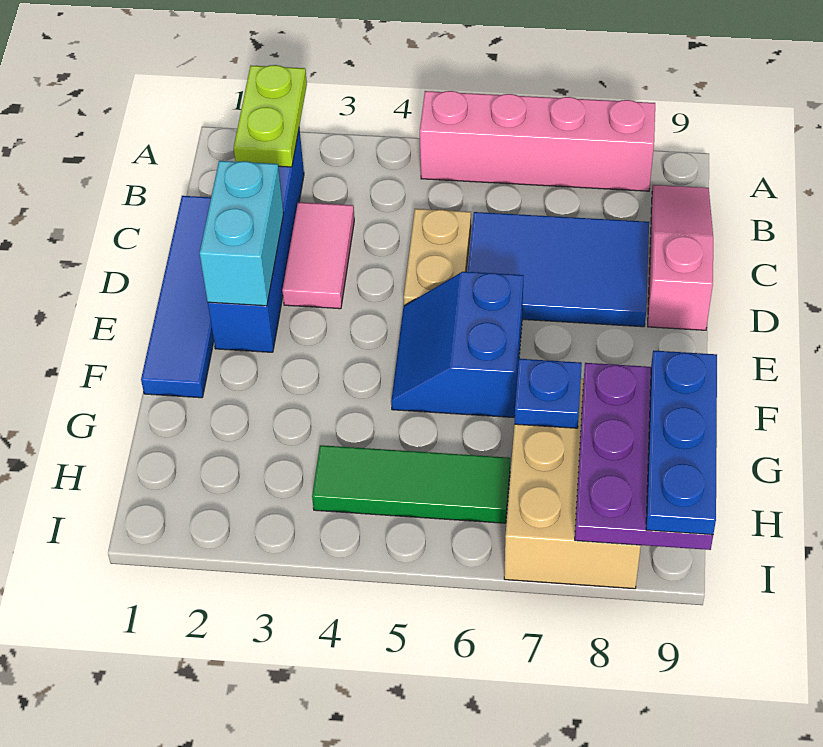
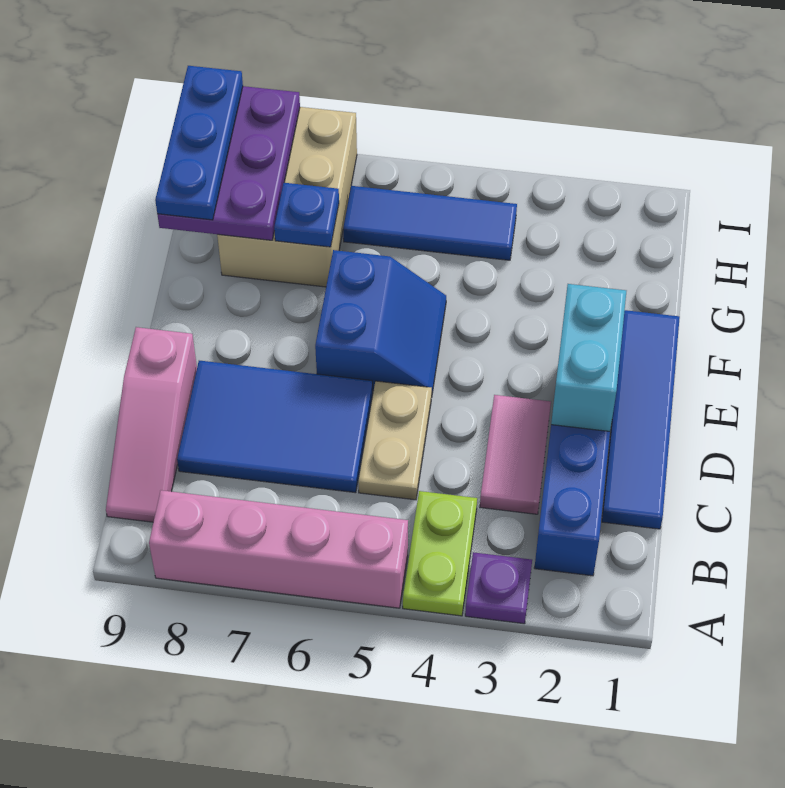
lime plate A2:B2 level 2 -> lime plate A4:B4 level 1
none -> purple plate A3 level 1
green tile H4:H6 level 1 -> blue tile H4:H6 level 1

